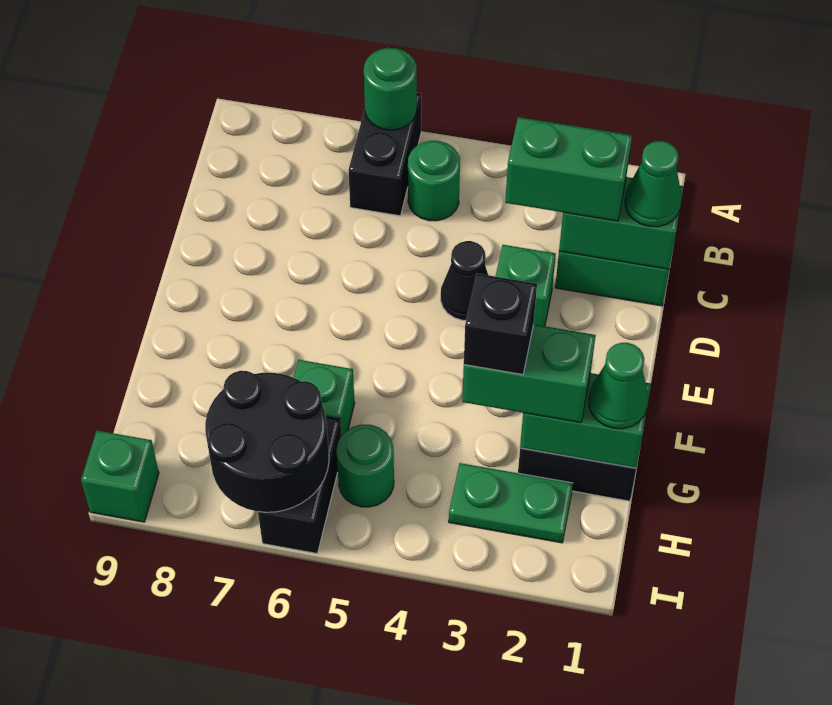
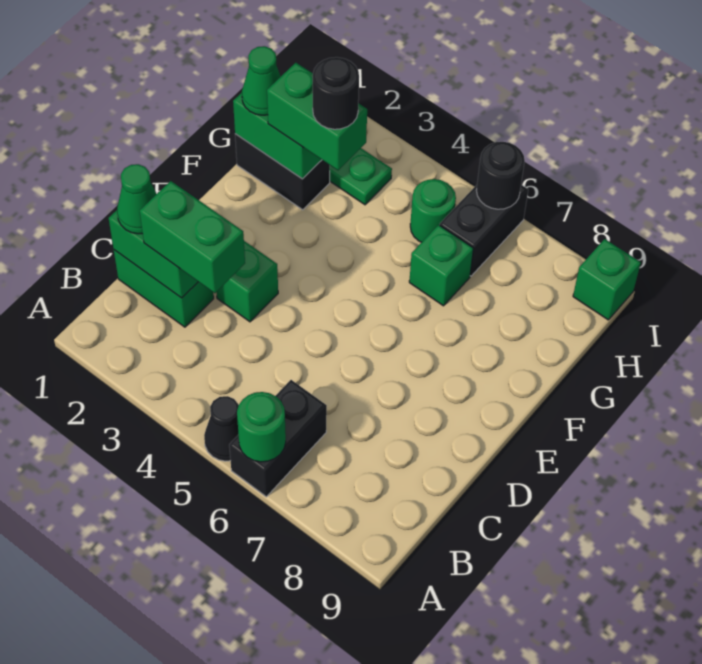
green round brick B5 level 1 -> none
black cone D4 level 1 -> black cone A5 level 1
black brick G3 level 4 -> black round brick G3 level 4
black round brick H6:I7 level 2 -> black round brick I6 level 2

